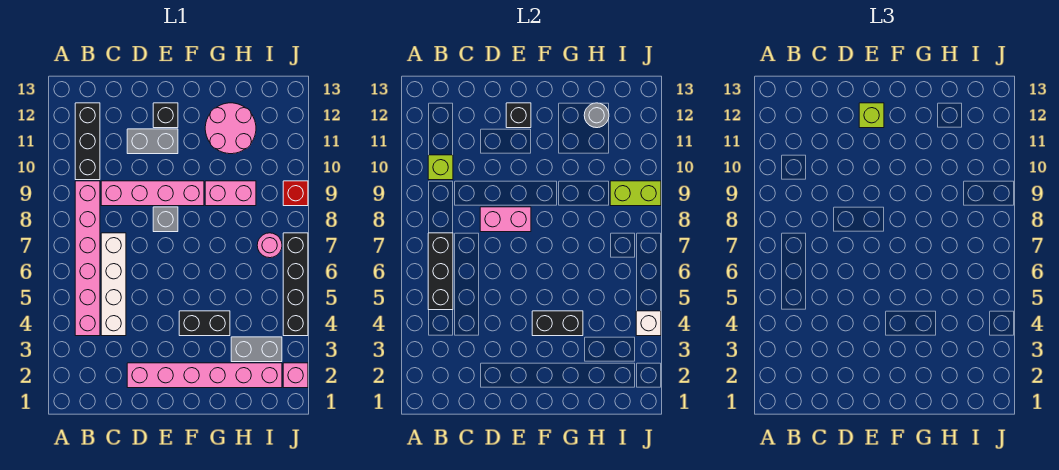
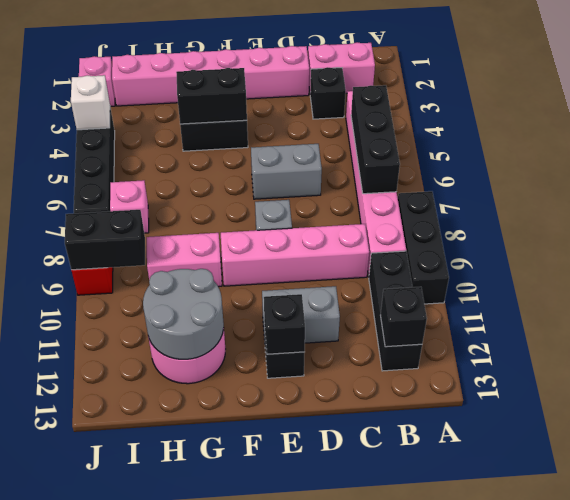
none -> black brick A8:A10 level 1
lime brick B10 level 2 -> none
none -> black brick B12 level 2
none -> black brick C3 level 1
white brick C4:C7 level 1 -> none
pink brick D8:E8 level 2 -> pink brick B2:C2 level 1
lime brick E12 level 3 -> none
grey brick H3:I3 level 1 -> grey brick D6:E6 level 1
grey round brick H12 level 2 -> grey round brick G11:H12 level 2
pink round brick I7 level 1 -> pink brick I7 level 1
lime brick I9:J9 level 2 -> black brick I9:J9 level 2

